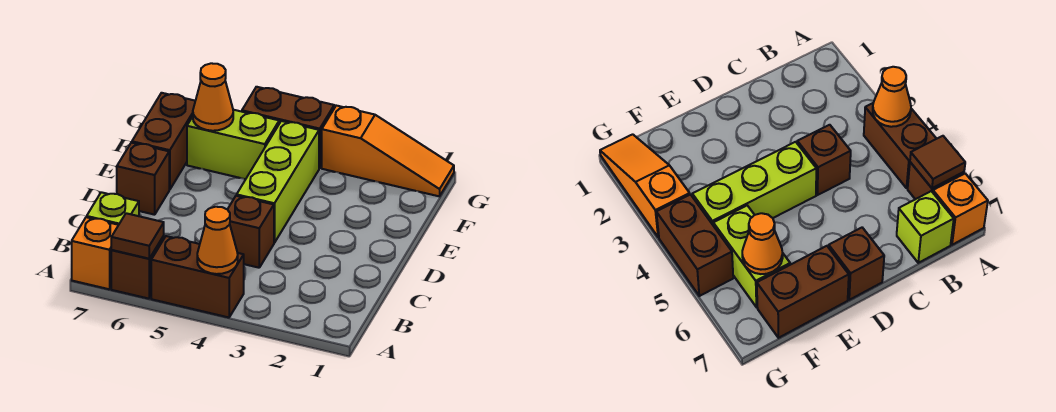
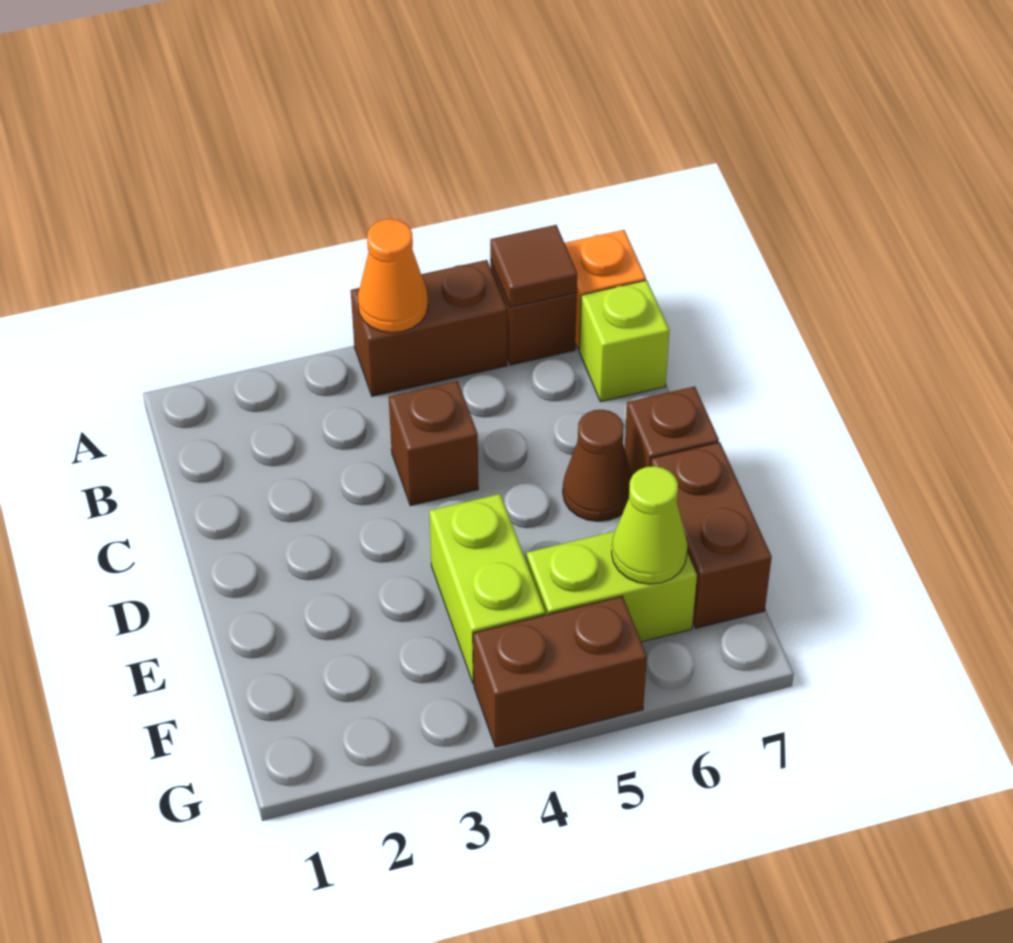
lime brick D4:F4 level 1 -> lime brick E4:F4 level 1
none -> brown cone D6 level 1
orange cone F6 level 2 -> lime cone F6 level 2
orange slope G1:G3 level 1 top 3 -> none

